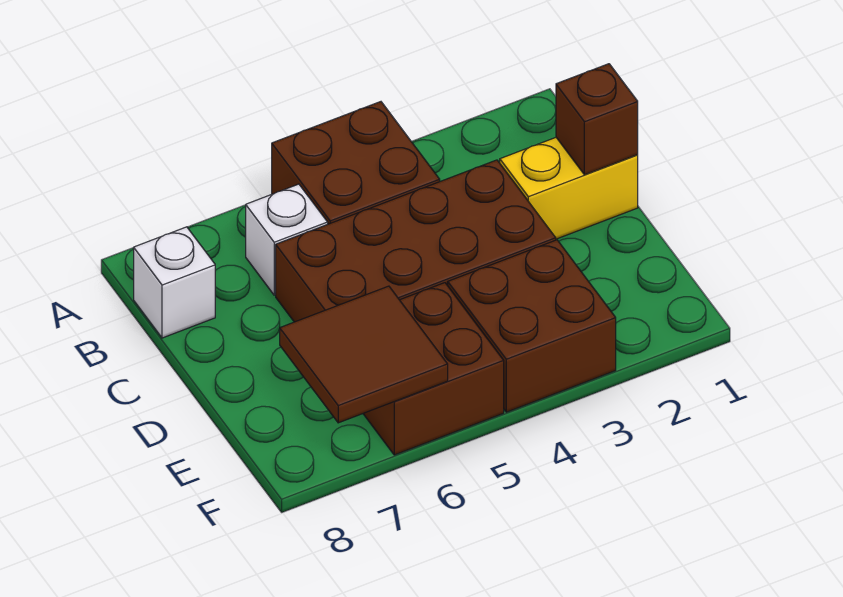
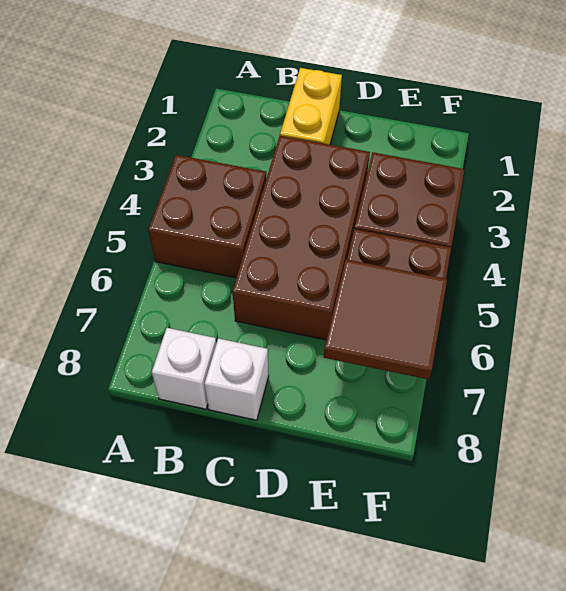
white brick B6 level 1 -> white brick C8 level 1
brown brick C1 level 2 -> none

